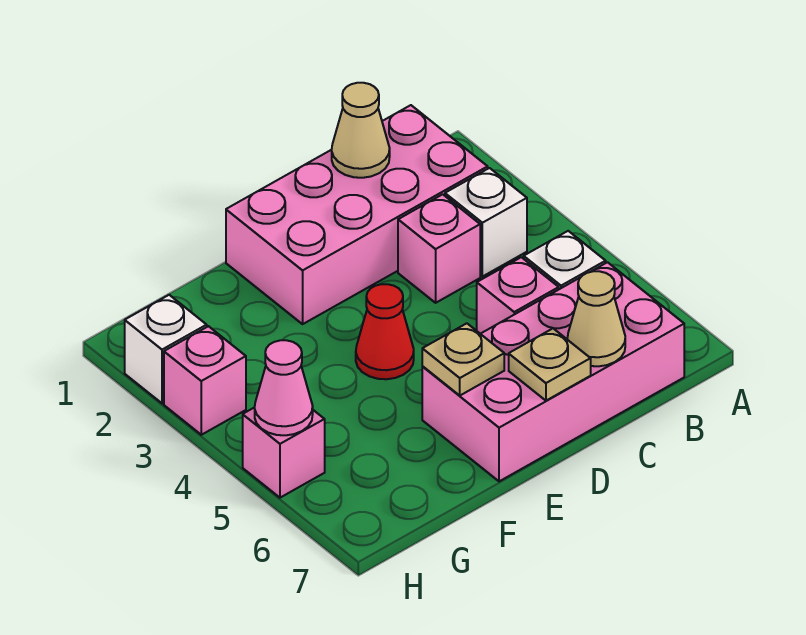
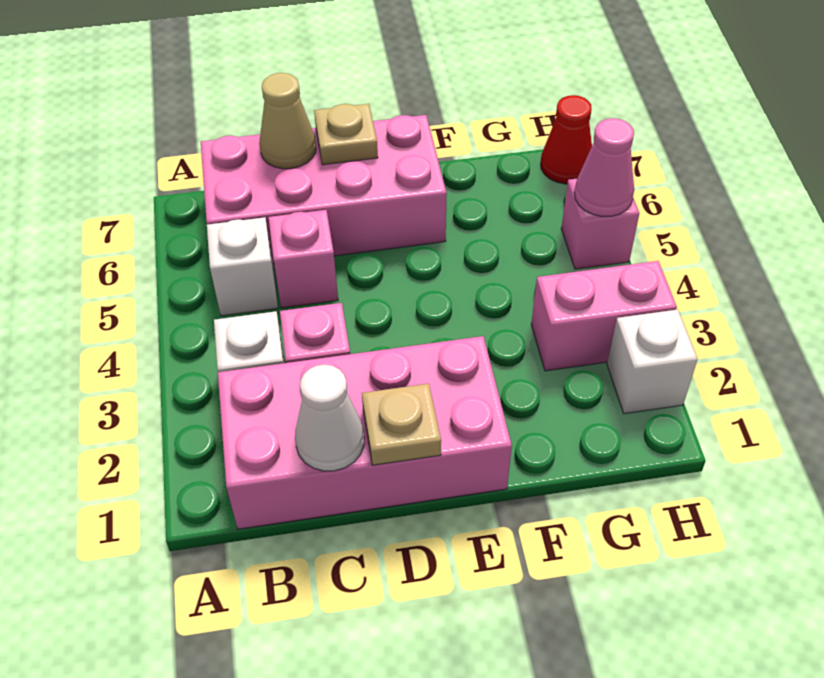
tan cone C1 level 2 -> white cone C1 level 2
red cone E4 level 1 -> red cone H7 level 1
tan plate E6 level 2 -> tan plate D1 level 2
pink brick H3 level 1 -> pink brick G3:H3 level 1

